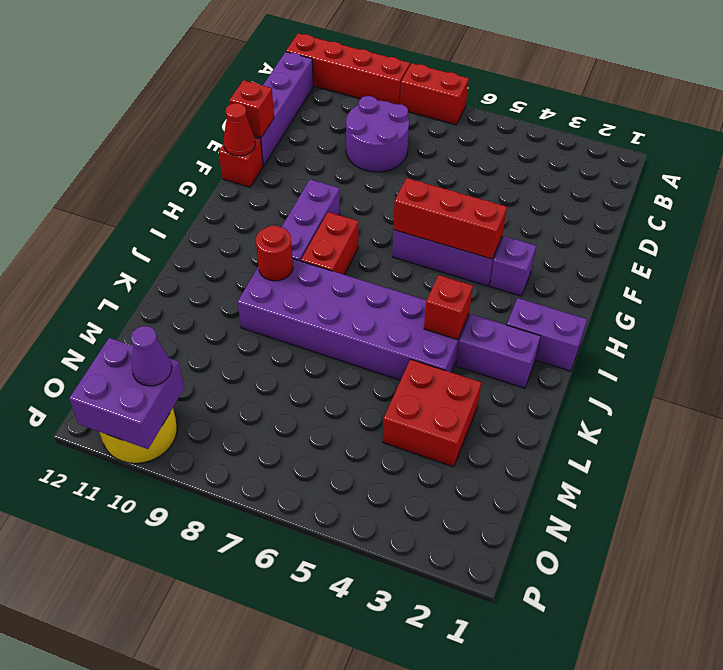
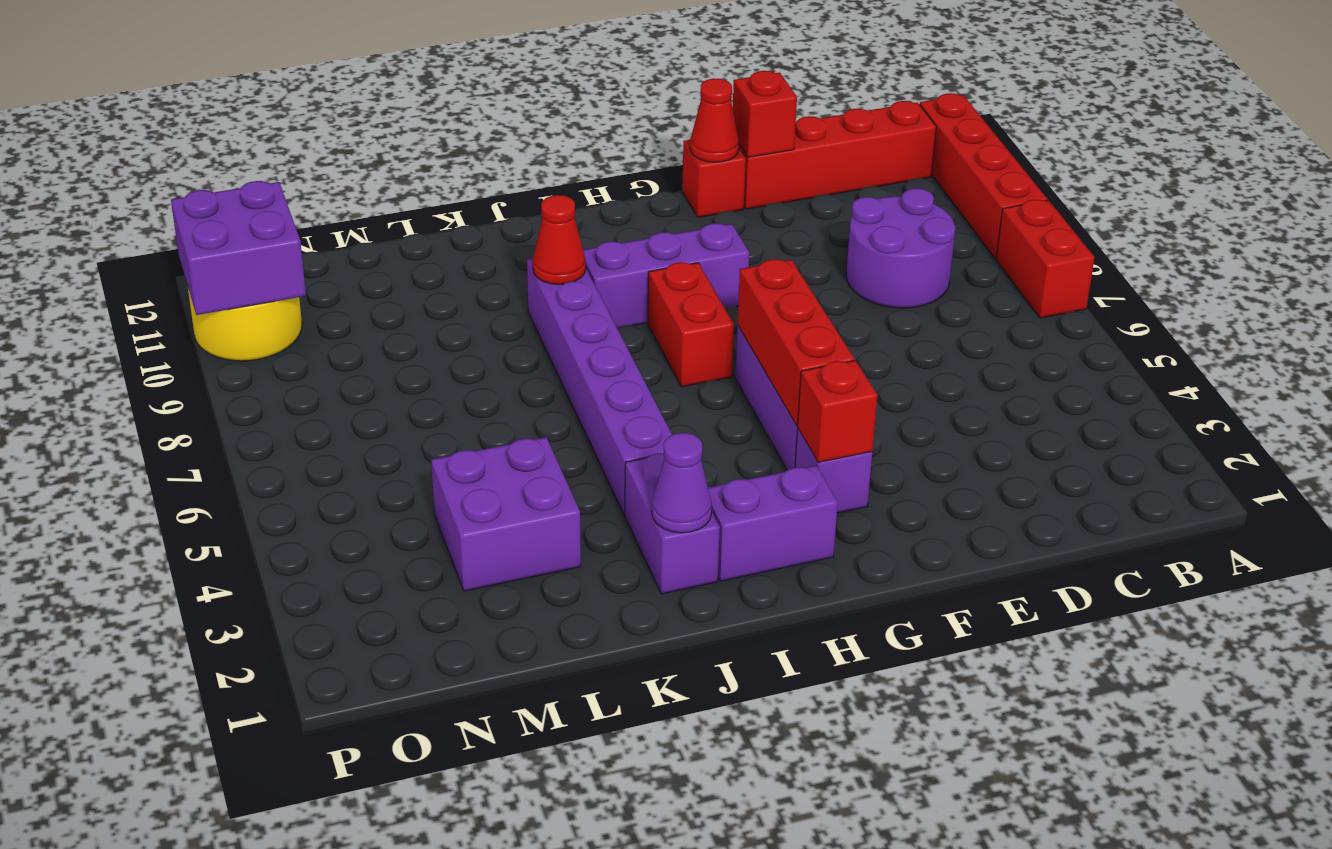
purple brick B12:E12 level 1 -> red brick B12:E12 level 1
red brick H8:I8 level 1 -> red brick H7:H8 level 1
purple brick I1:I2 level 1 -> purple brick H2:I2 level 1
purple brick J4:K9 level 1 -> purple brick J4:J9 level 1
red brick J4 level 2 -> red brick G3 level 2
red round brick J9 level 2 -> red cone J9 level 2
red brick L3:M4 level 1 -> purple brick L3:M4 level 1
purple cone O10 level 3 -> purple cone J2 level 2

